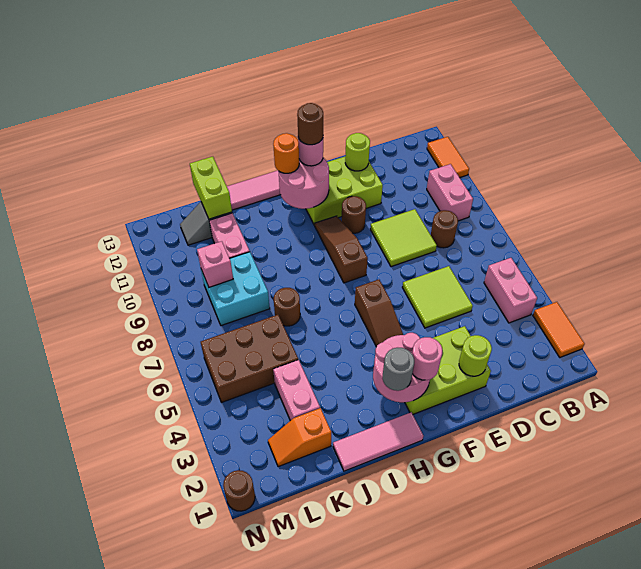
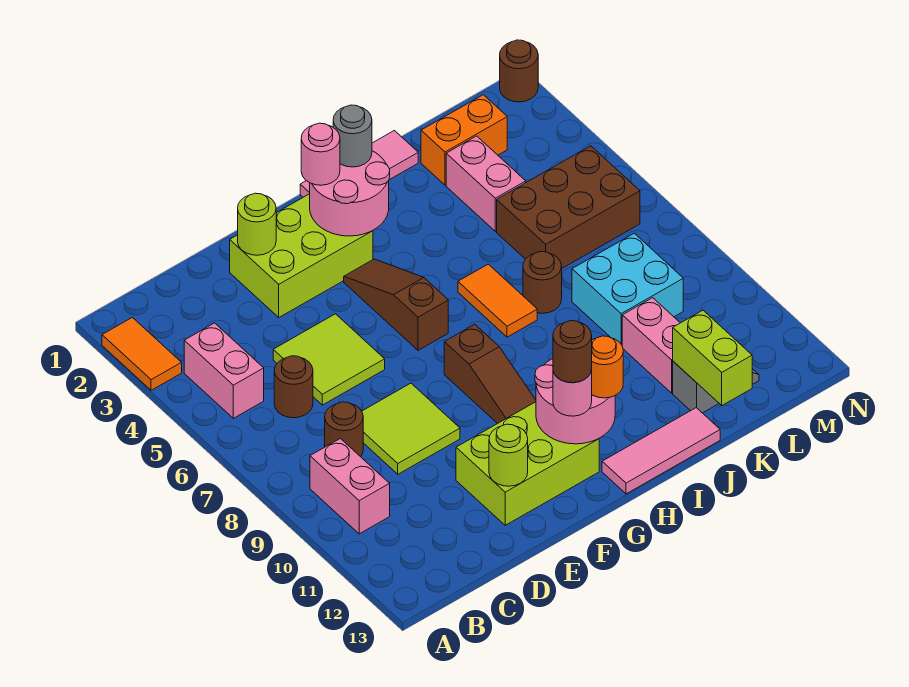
orange tile A11:A12 level 1 -> orange tile I6:I7 level 1
brown round brick F10 level 1 -> brown round brick C6 level 1
orange slope K2:L2 level 1 top K -> orange brick K2:L2 level 1
pink brick L9 level 2 -> none

